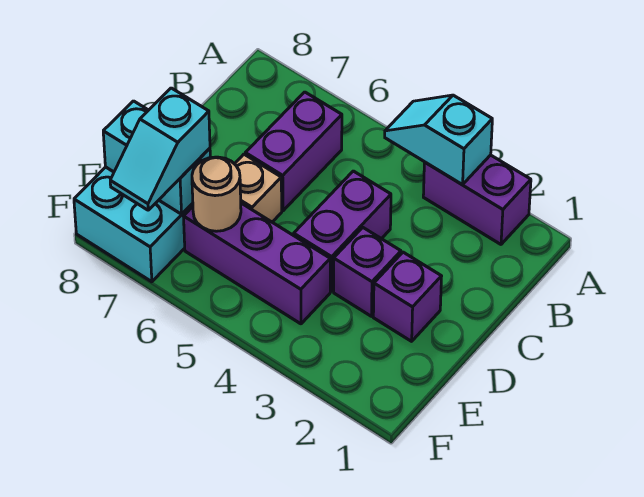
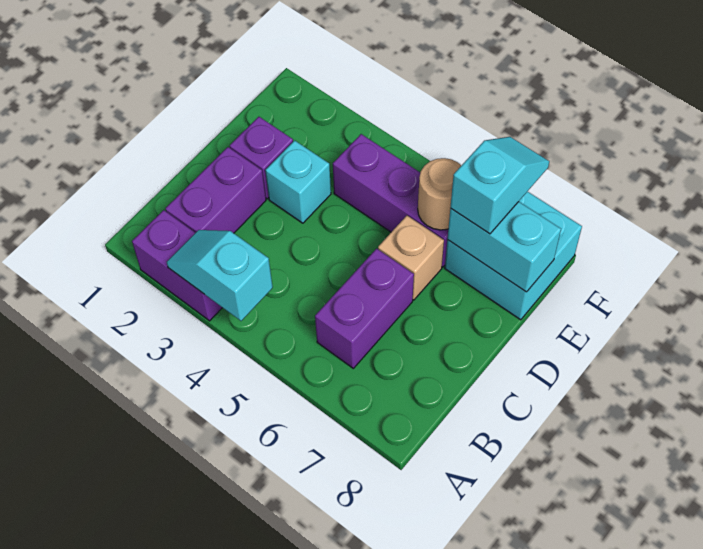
cyan slope A3:A4 level 2 top 3 -> cyan slope A3:A4 level 2 top 4
purple brick C4:D4 level 1 -> purple brick B2:C2 level 1
purple brick D3 level 1 -> cyan brick D3 level 1

